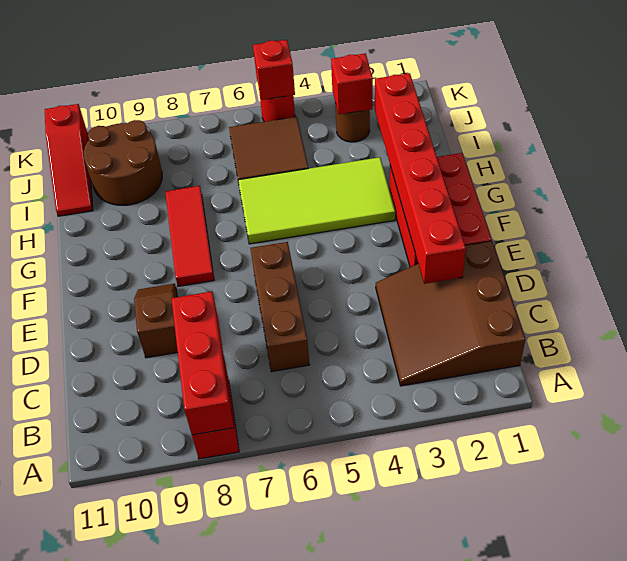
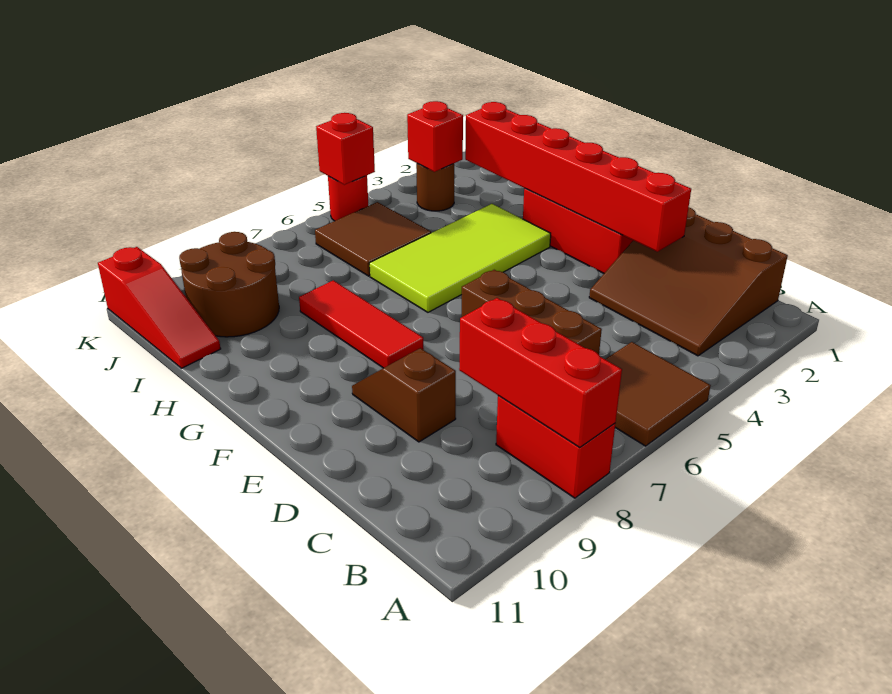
none -> brown tile A5:B6 level 1

